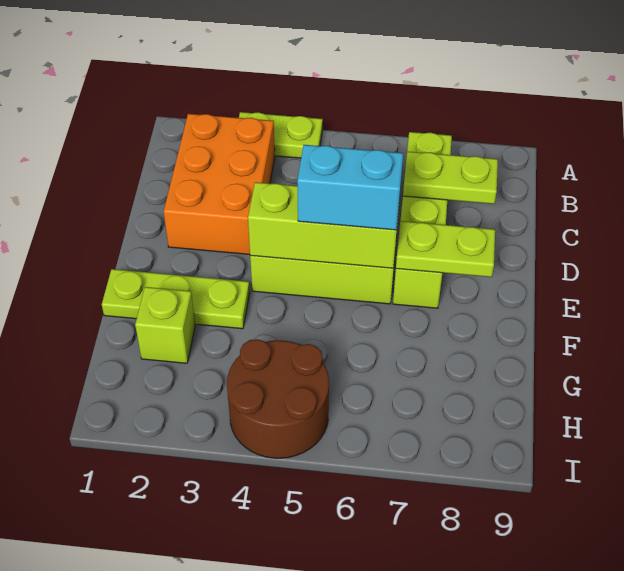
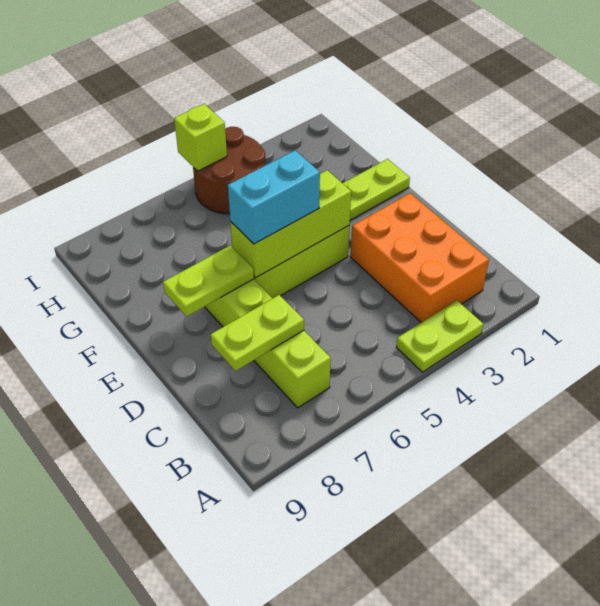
lime brick G2 level 1 -> lime brick I5 level 2

